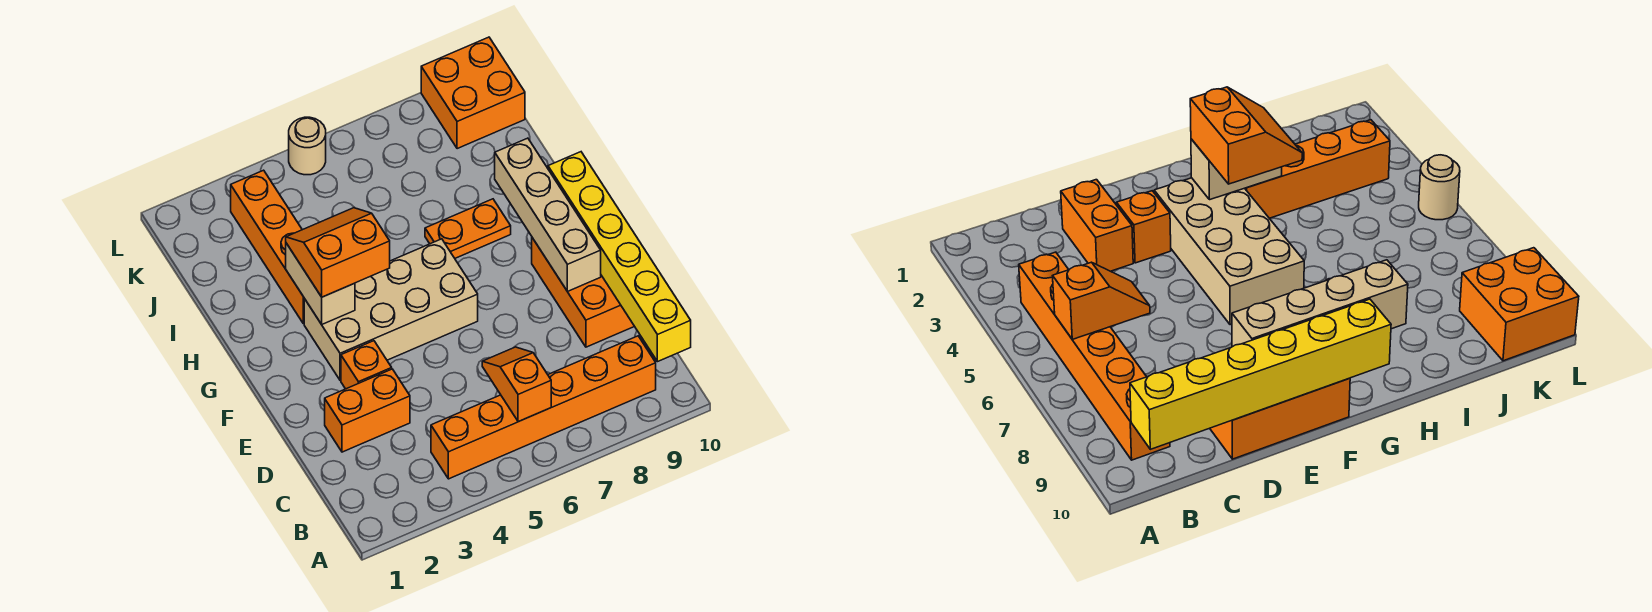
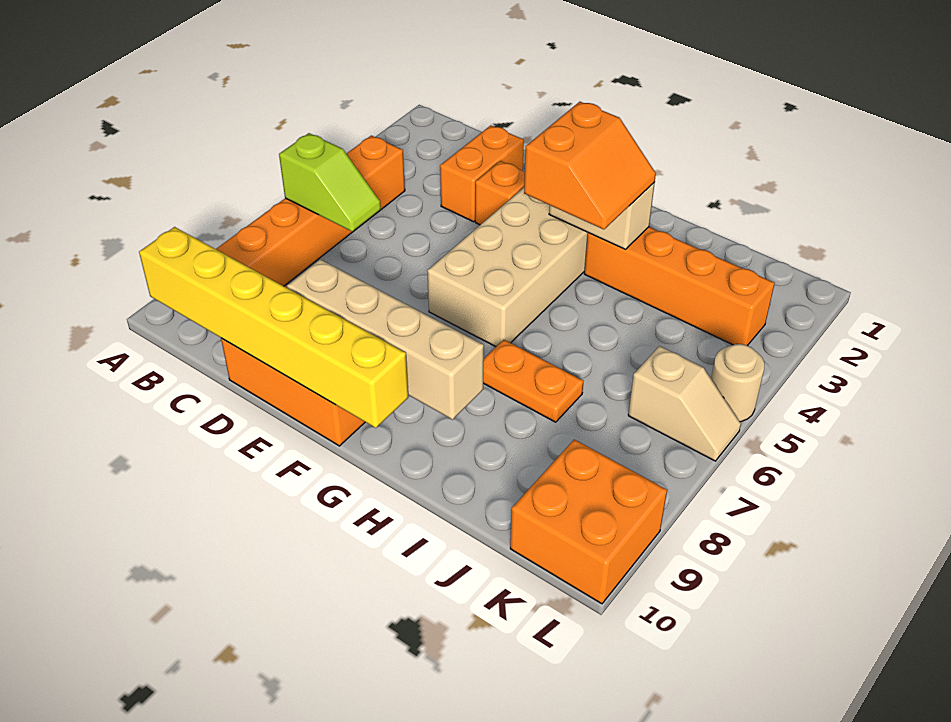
orange slope B6:C6 level 2 top B -> lime slope B6:C6 level 2 top B
orange plate H7:H8 level 1 -> orange plate H7:I7 level 1
none -> tan slope K6:L6 level 1 top K

